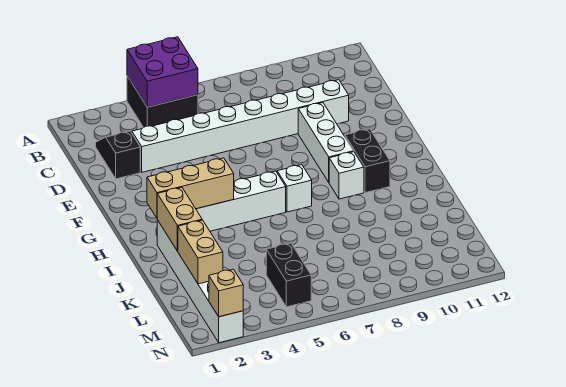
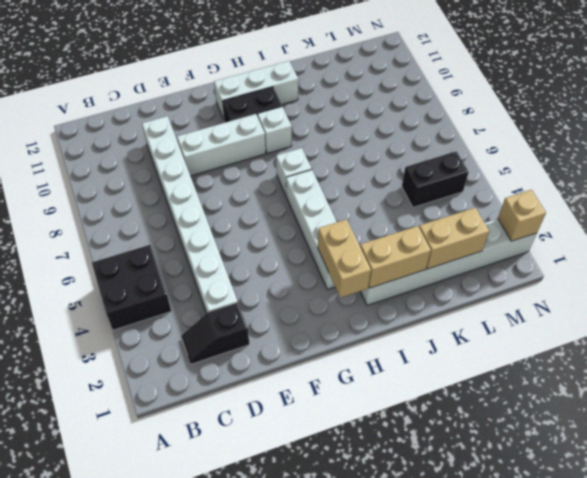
purple brick A4:B5 level 2 -> none
none -> white brick G11:I11 level 1
tan brick H2:H4 level 2 -> tan brick H2:H3 level 2

